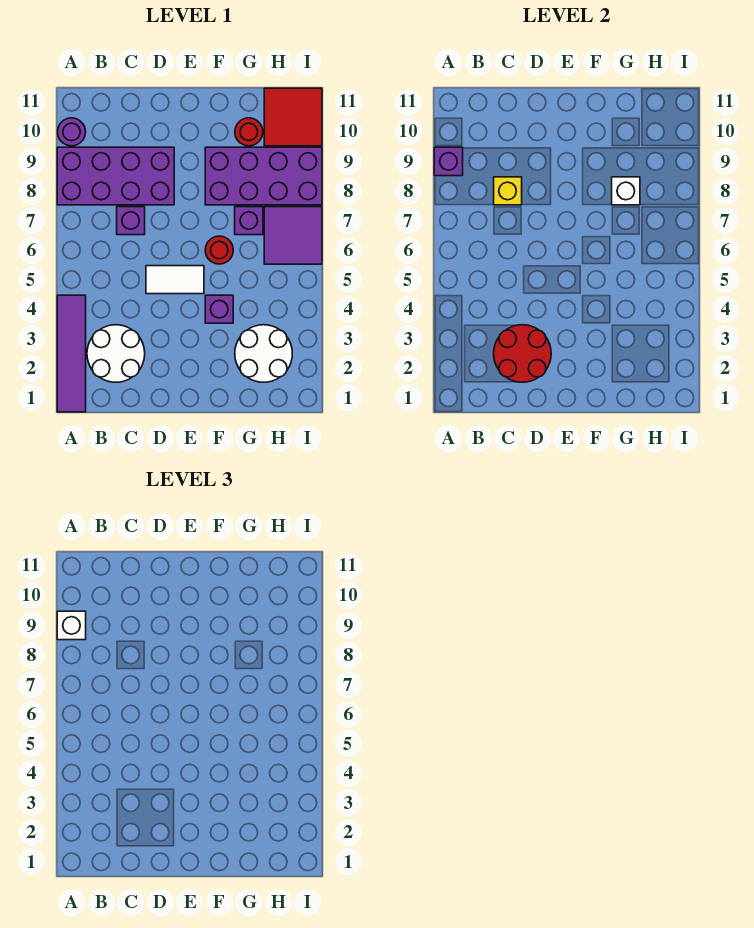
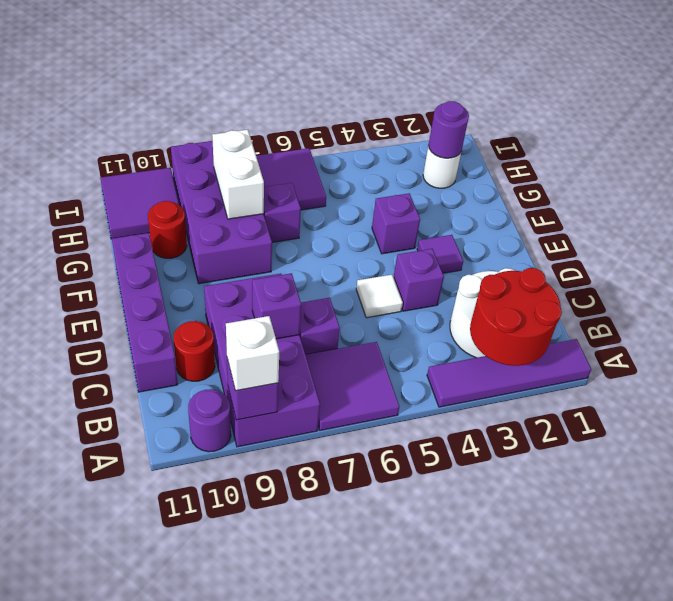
none -> purple tile A6:B7 level 1
red round brick C2:D3 level 2 -> red round brick A2:B3 level 2
yellow brick C8 level 2 -> purple brick C8 level 2
none -> purple brick C11:F11 level 1
none -> purple brick D4 level 1
white tile D5:E5 level 1 -> white tile D5 level 1
none -> purple tile E3 level 1
red round brick F6 level 1 -> red round brick C10 level 1
white round brick G2:H3 level 1 -> white round brick H2 level 1
white brick G8 level 2 -> white brick G8:H8 level 2
none -> purple round brick H2 level 2
red tile H10:I11 level 1 -> purple tile H10:I11 level 1

